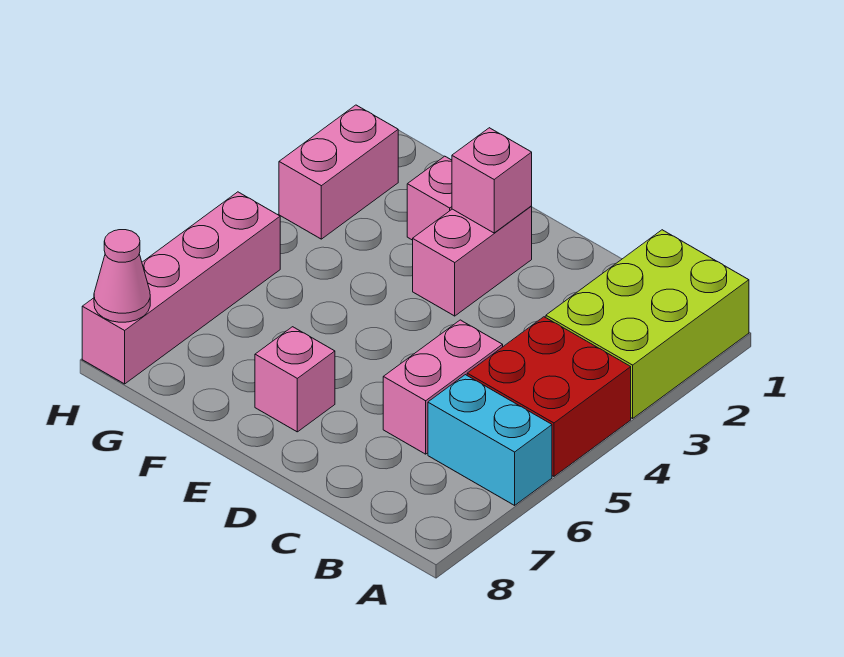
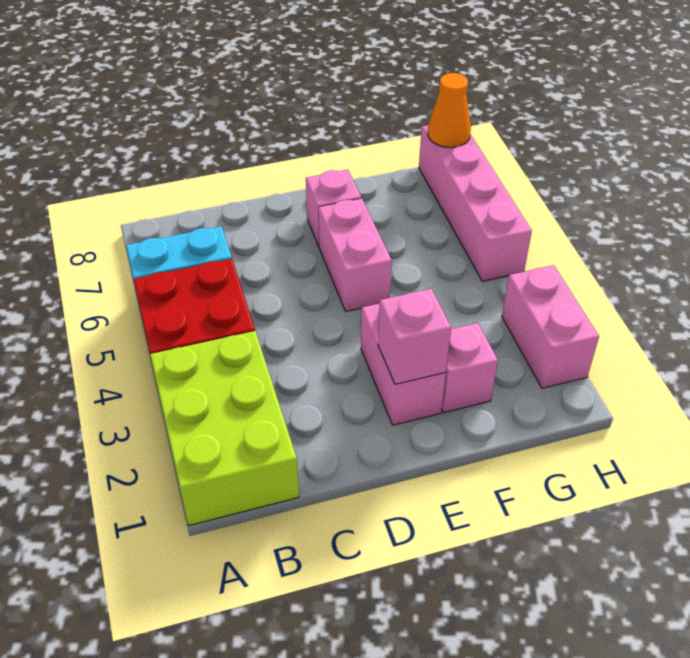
pink brick C5:C6 level 1 -> pink brick E5:E6 level 1
pink cone H8 level 2 -> orange cone H8 level 2

